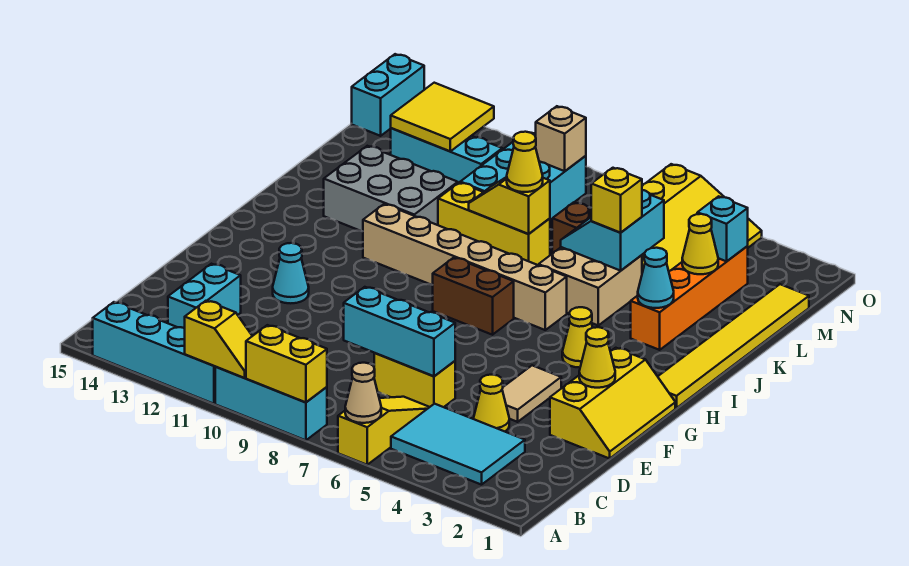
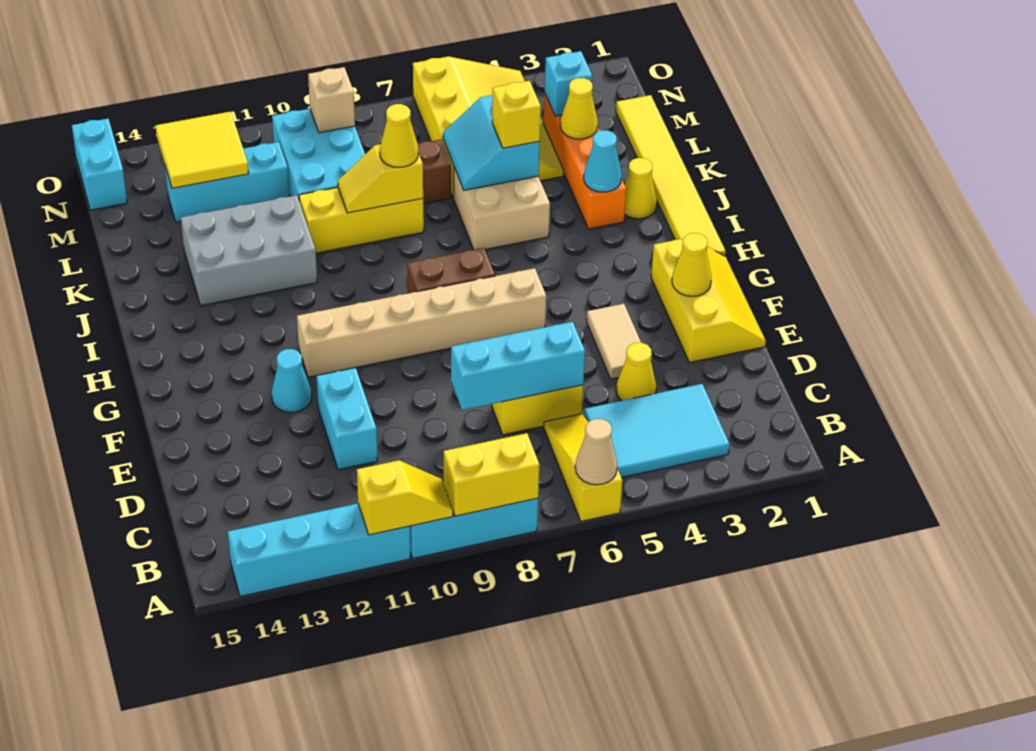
cyan brick C13:D13 level 1 -> cyan brick D11:E11 level 1
yellow cone H4 level 1 -> yellow cone J2 level 1
tan brick I6:I11 level 1 -> tan brick G6:G11 level 1

